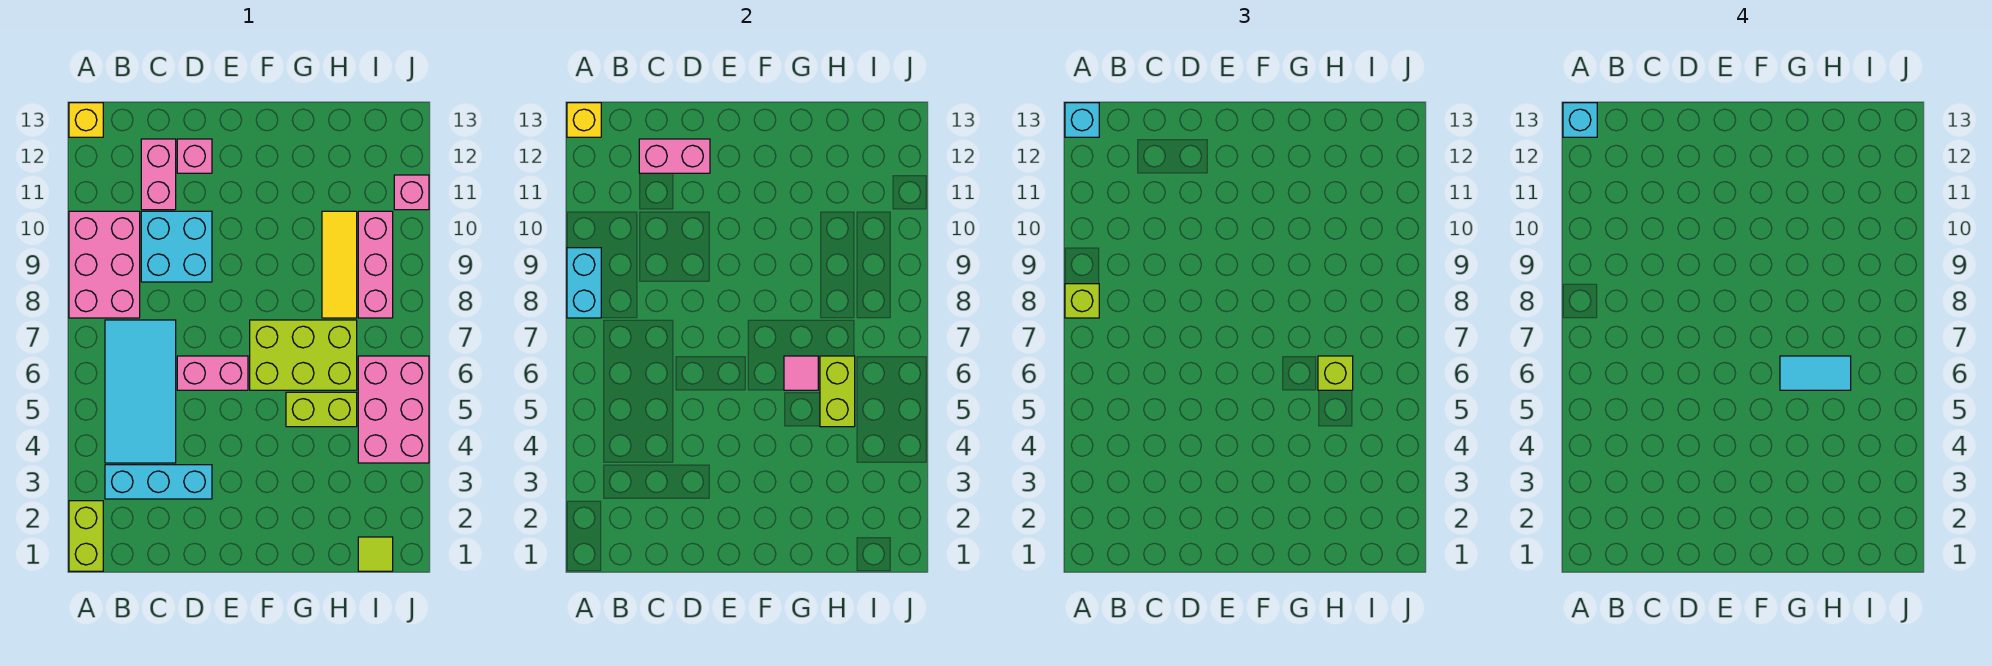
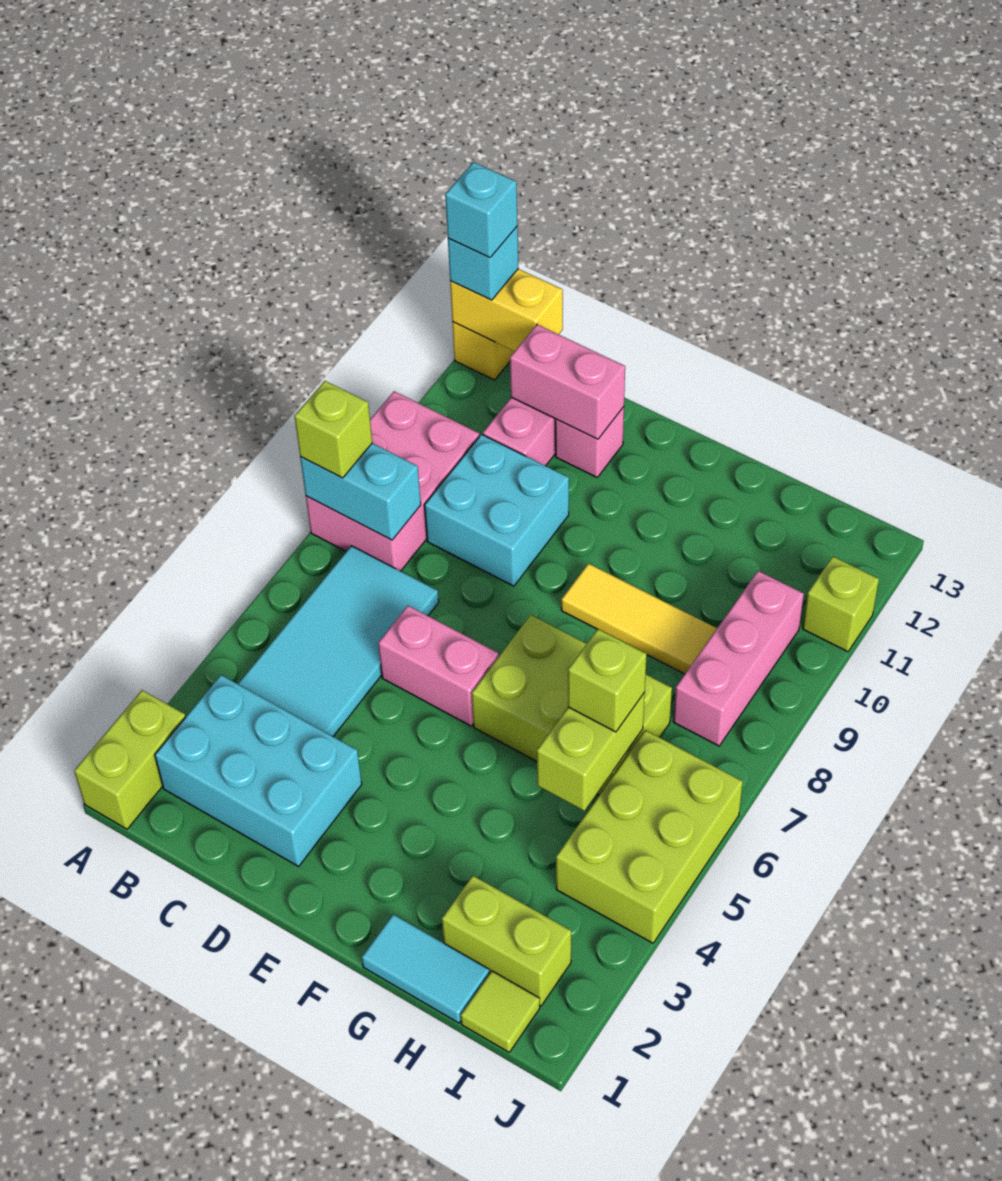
cyan brick A8:A9 level 2 -> cyan brick A8:B8 level 2
yellow brick A13 level 2 -> yellow brick A13:B13 level 2
cyan brick B3:D3 level 1 -> cyan brick B2:D3 level 1
lime brick G5:H5 level 1 -> lime brick H2:I2 level 1
pink tile G6 level 2 -> none
cyan tile G6:H6 level 4 -> cyan tile G1:H1 level 1
yellow tile H8:H10 level 1 -> yellow tile F9:H9 level 1
pink brick I4:J6 level 1 -> lime brick I4:J6 level 1
pink brick J11 level 1 -> lime brick J11 level 1

